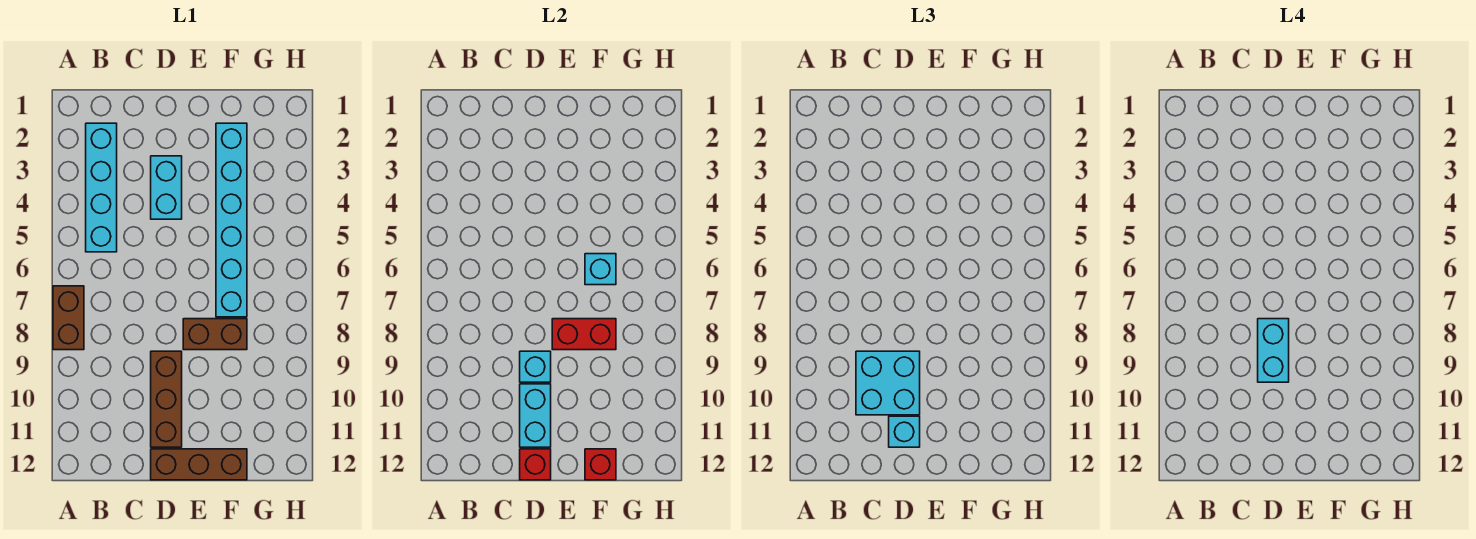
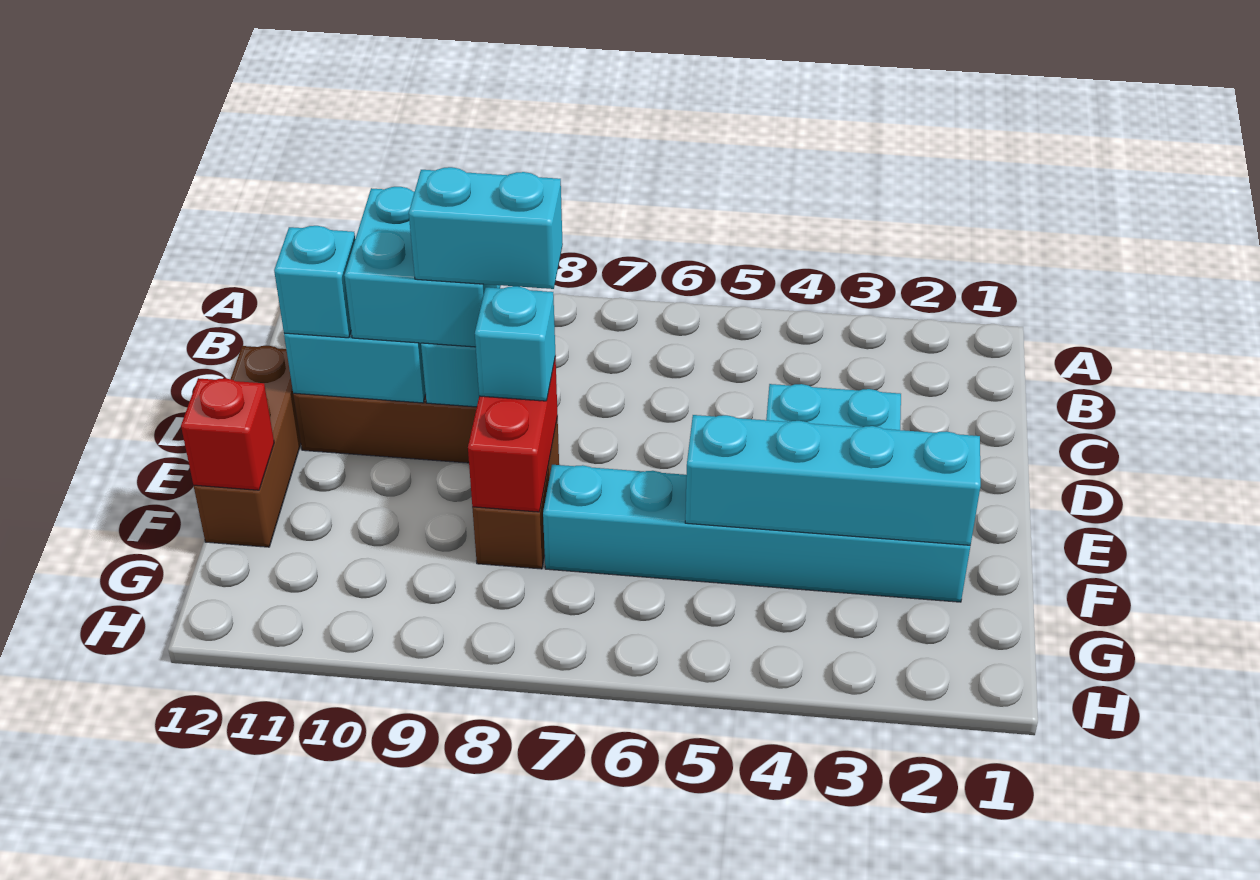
brown brick A7:A8 level 1 -> none
cyan brick B2:B5 level 1 -> cyan brick F2:F5 level 2
red brick D12 level 2 -> none
cyan brick F6 level 2 -> cyan brick E8 level 3

